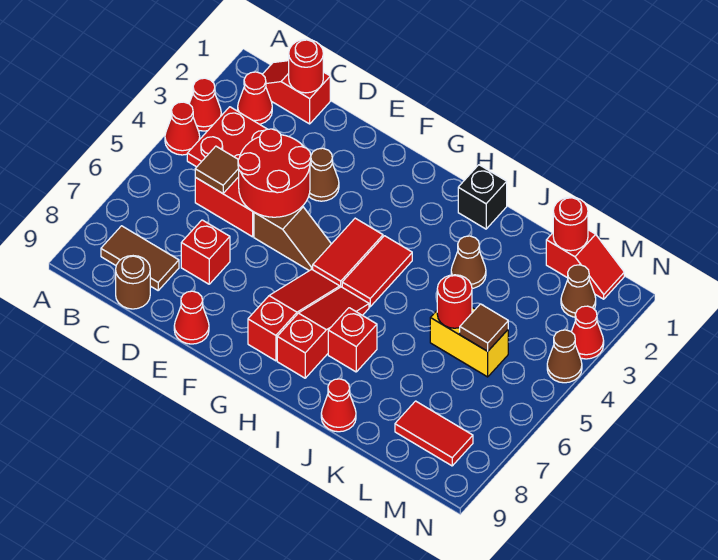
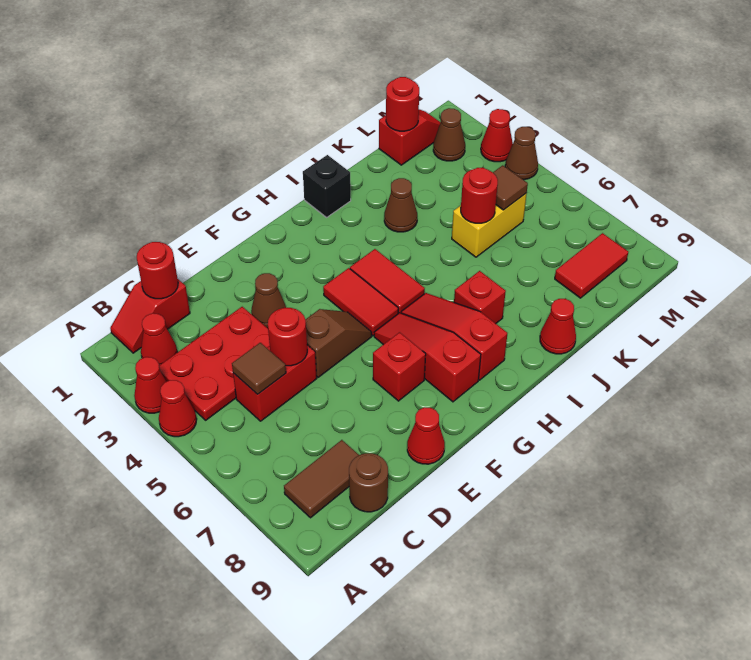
red round brick D4:E5 level 2 -> red round brick D5 level 2
red brick D7 level 1 -> red brick F7 level 1

